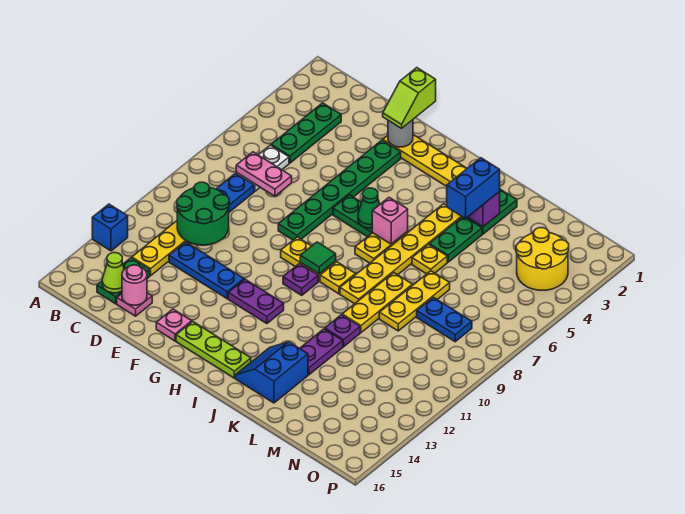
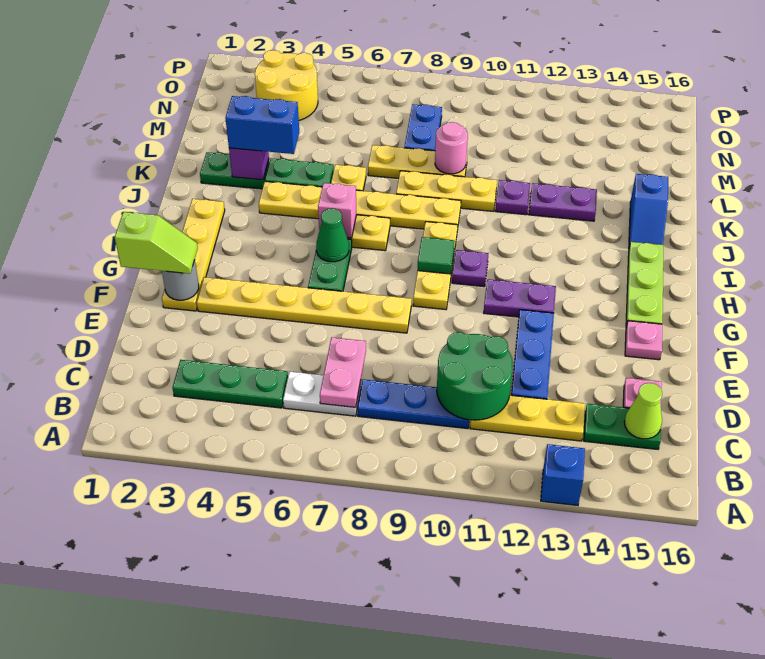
pink round brick D15 level 2 -> pink round brick L9 level 2
green plate F3:F8 level 1 -> yellow plate F3:F8 level 1
purple plate G12:H12 level 1 -> purple plate G11:G12 level 1
blue slope J14:K15 level 1 top K -> blue slope J15:K15 level 1 top K

